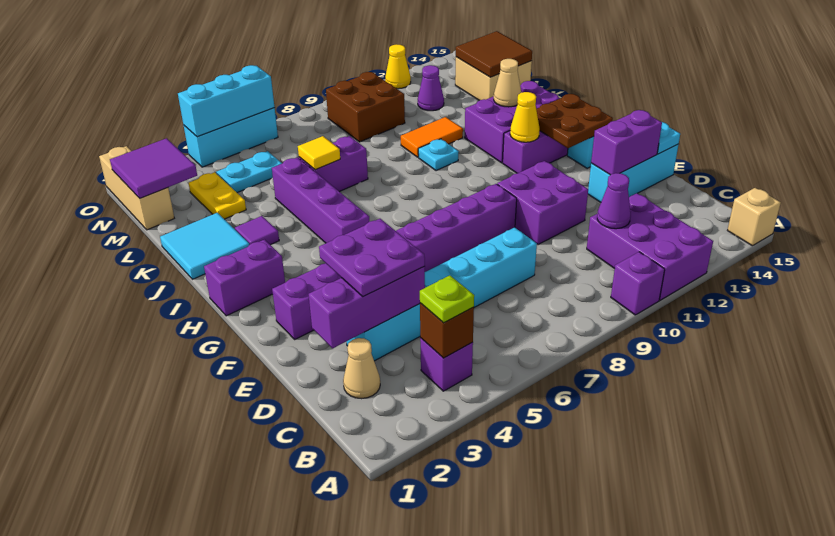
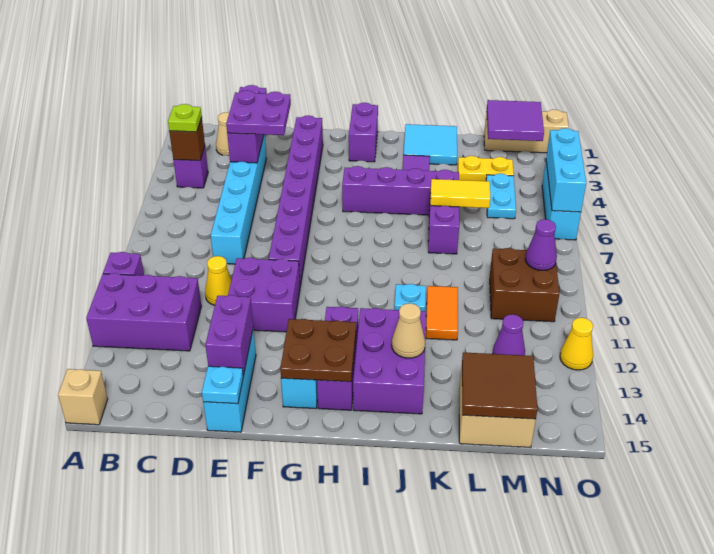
purple cone C11 level 2 -> purple cone N9 level 2
yellow cone H12 level 2 -> yellow cone D10 level 1
yellow tile K6 level 2 -> yellow tile K6:L6 level 2

